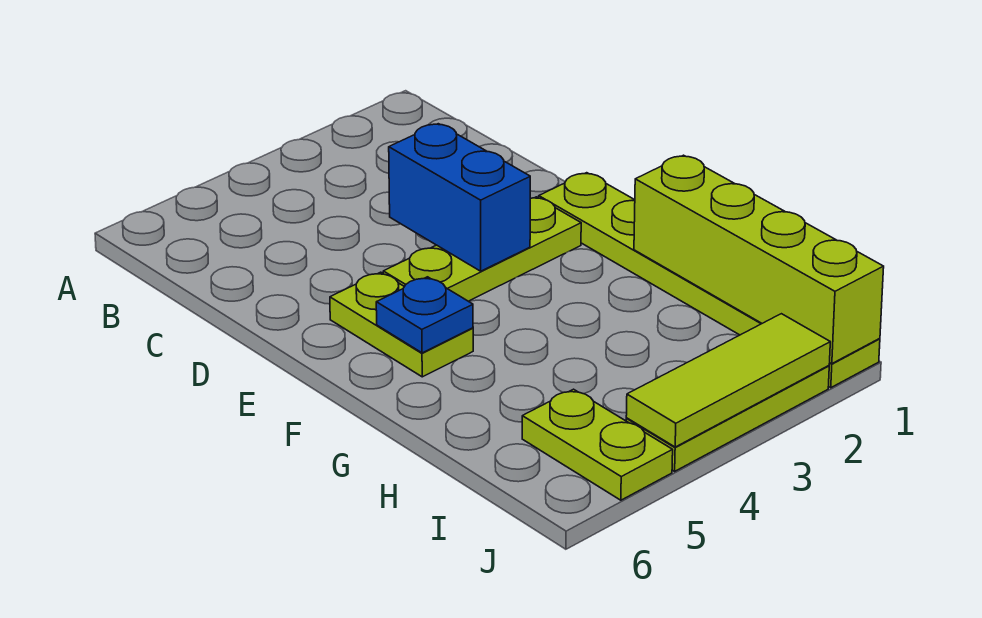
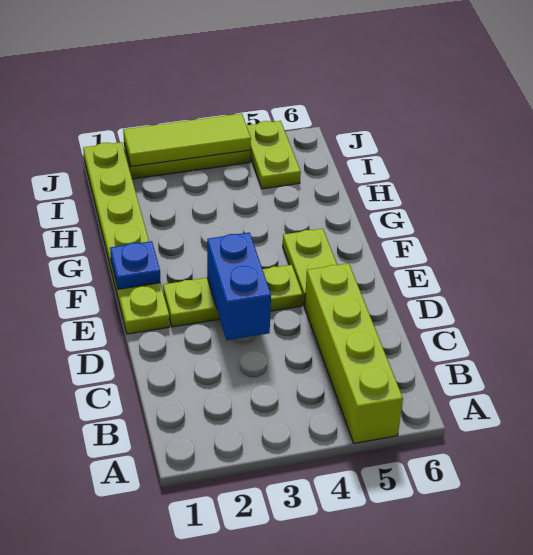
blue plate F5 level 2 -> blue plate F1 level 2
lime brick G1:J1 level 2 -> lime brick A5:D5 level 1

